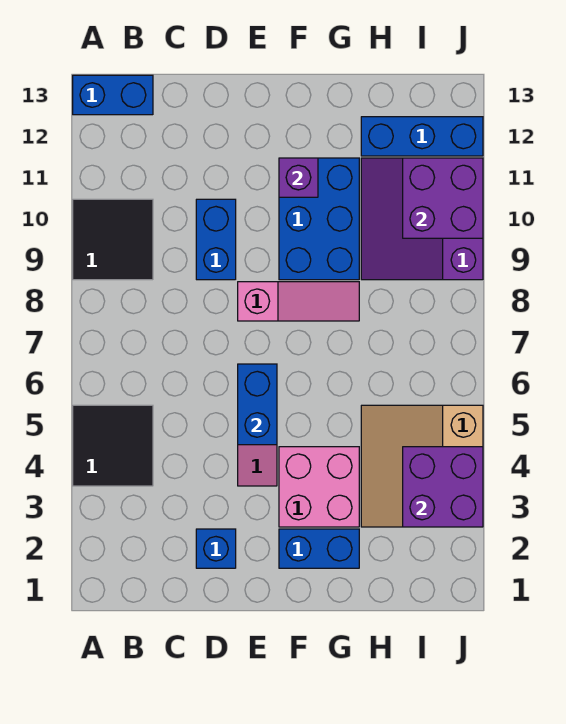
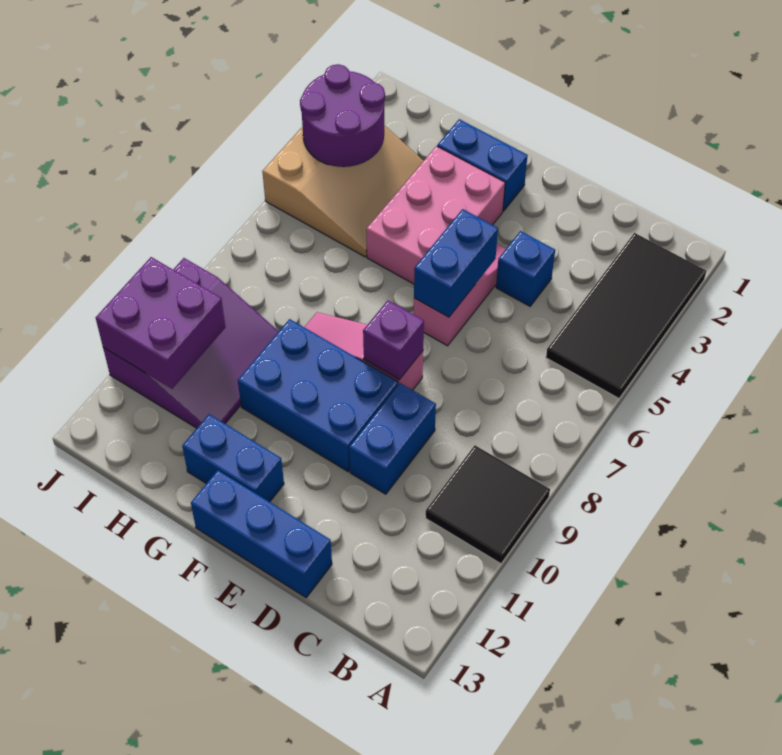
black tile A4:B5 level 1 -> black tile A2:B5 level 1
blue brick A13:B13 level 1 -> blue brick F12:G12 level 1
blue brick D2 level 1 -> blue brick D4 level 1
pink brick F3:G4 level 1 -> pink brick F3:G5 level 1
blue brick F9:G11 level 1 -> blue brick E9:G10 level 1
purple brick F11 level 2 -> purple brick E8 level 2
blue brick H12:J12 level 1 -> blue brick D13:F13 level 1
purple brick I3:J4 level 2 -> purple round brick I3:J4 level 2

